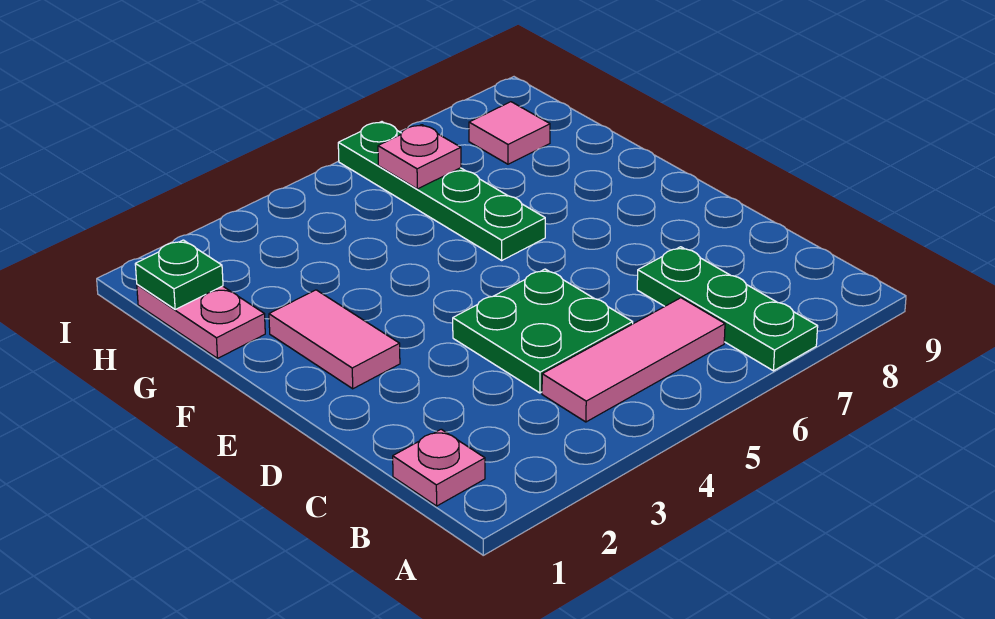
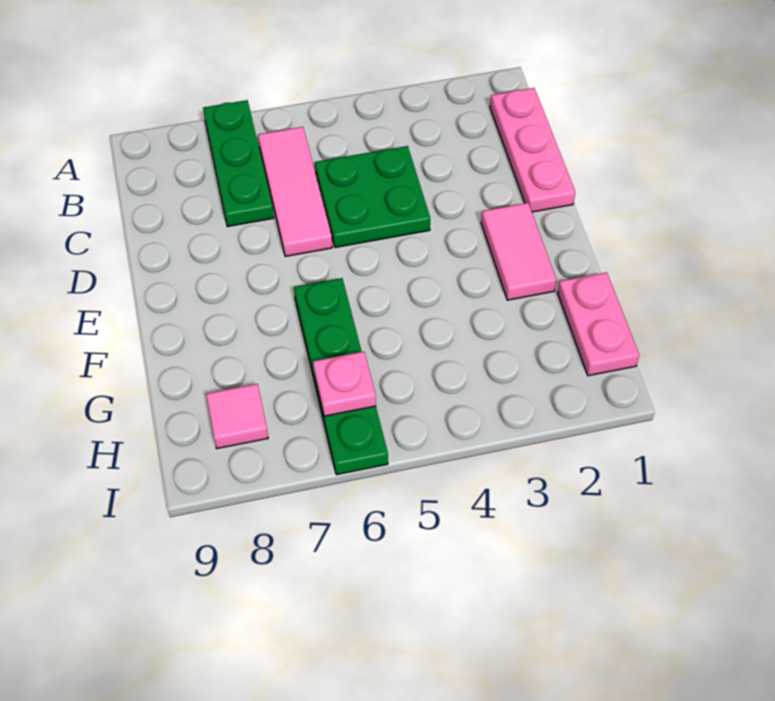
pink plate B1 level 1 -> pink plate B1:D1 level 1
pink tile B4:B6 level 1 -> pink tile B6:D6 level 1
green plate H1 level 2 -> none

